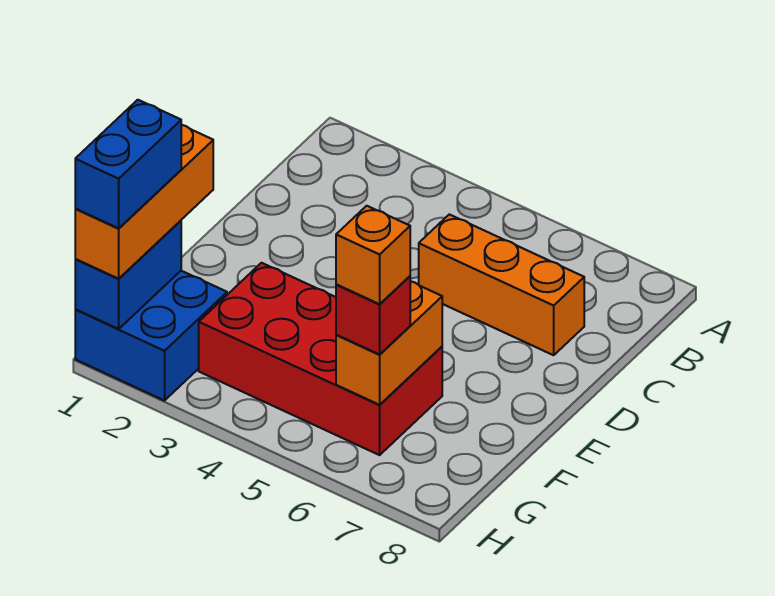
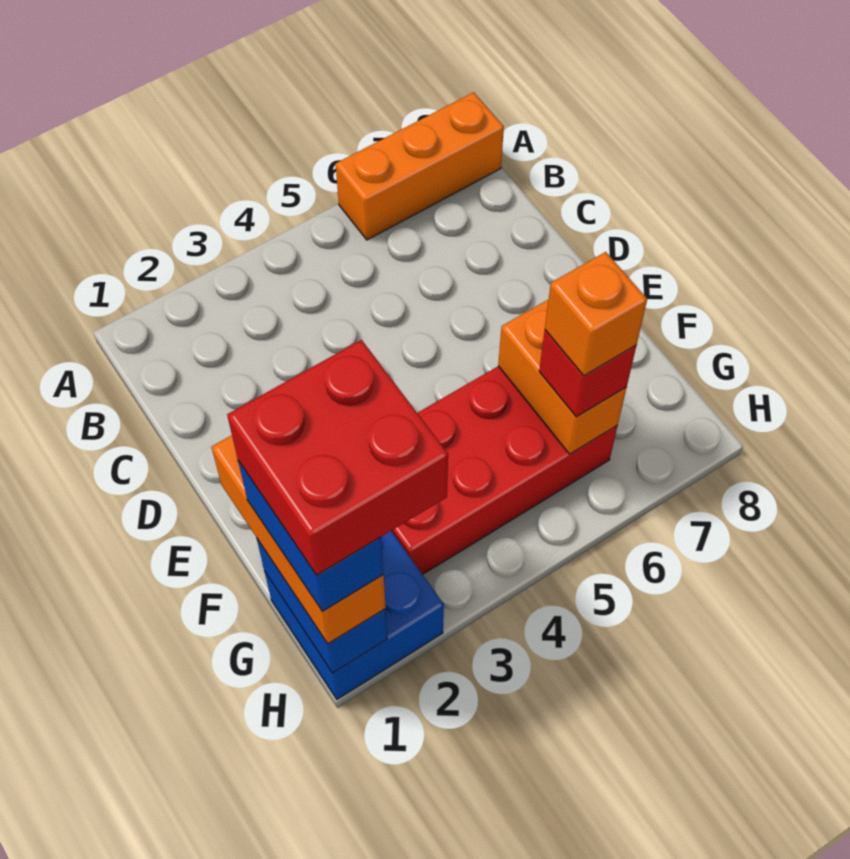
orange brick C5:C7 level 1 -> orange brick A6:A8 level 1
none -> red brick G1:H2 level 5

